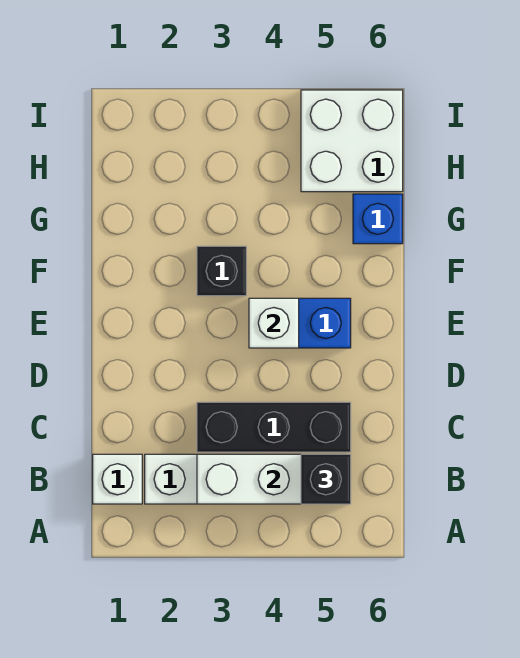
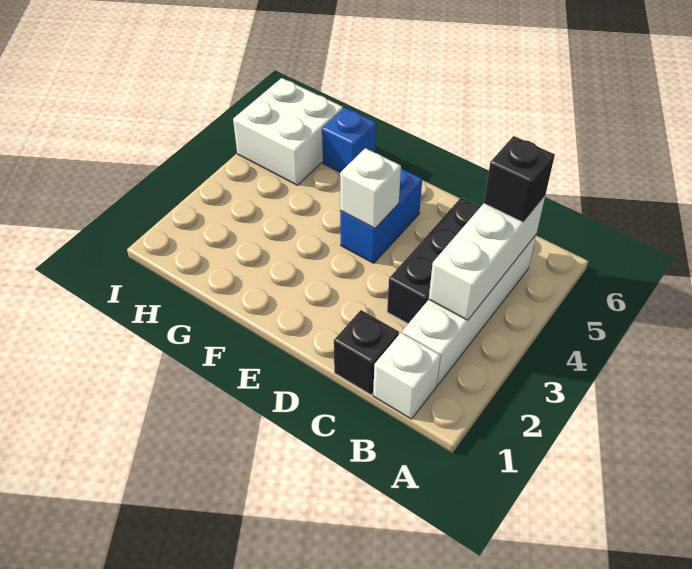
black brick F3 level 1 -> black brick C1 level 1

